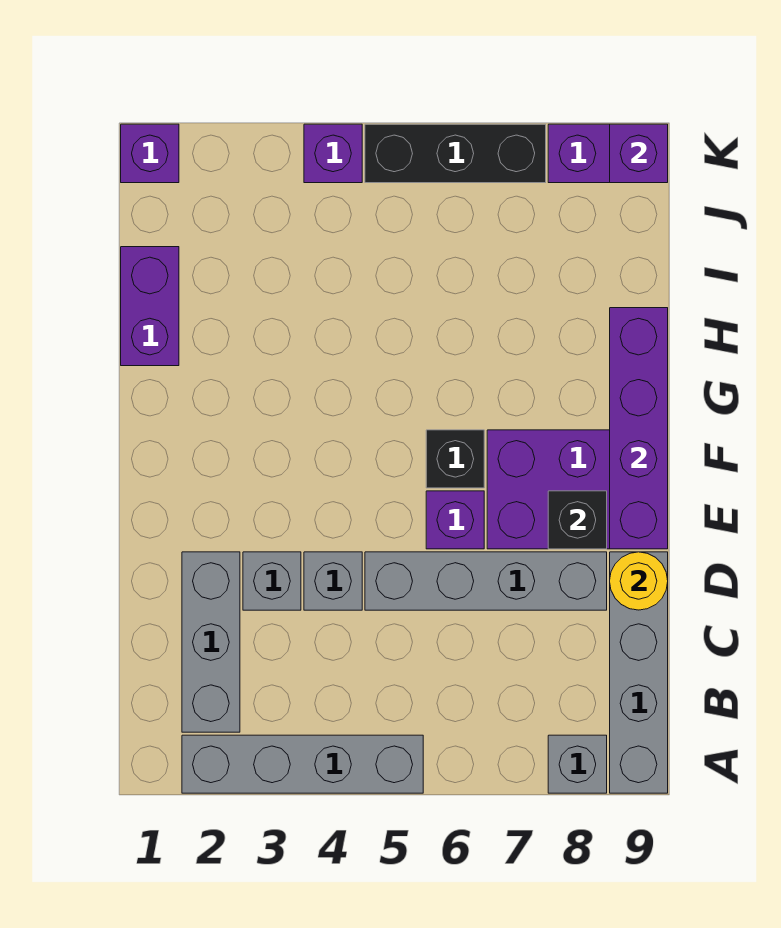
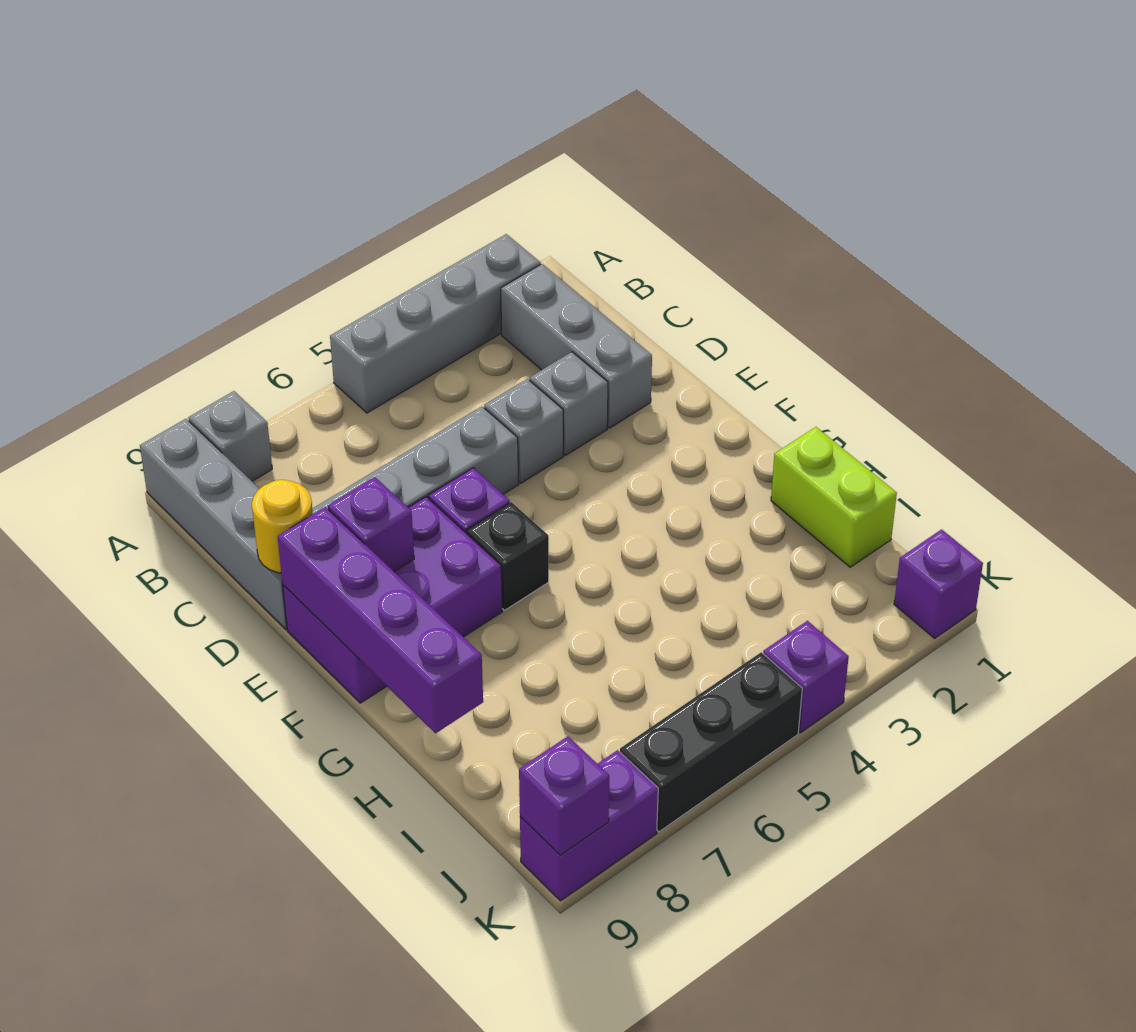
black brick E8 level 2 -> purple brick E8 level 2
purple brick H1:I1 level 1 -> lime brick H1:I1 level 1

